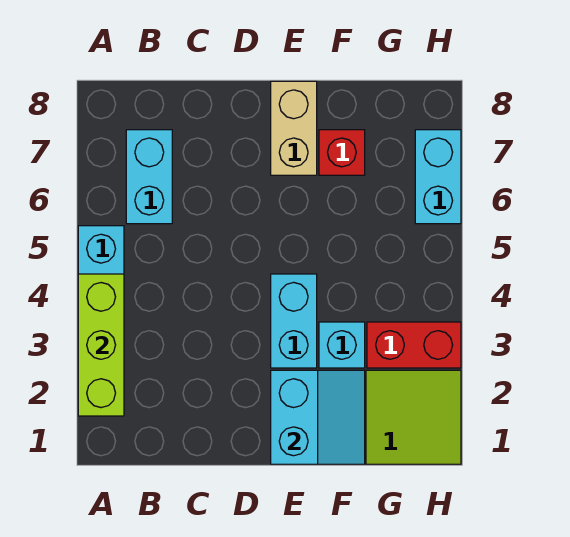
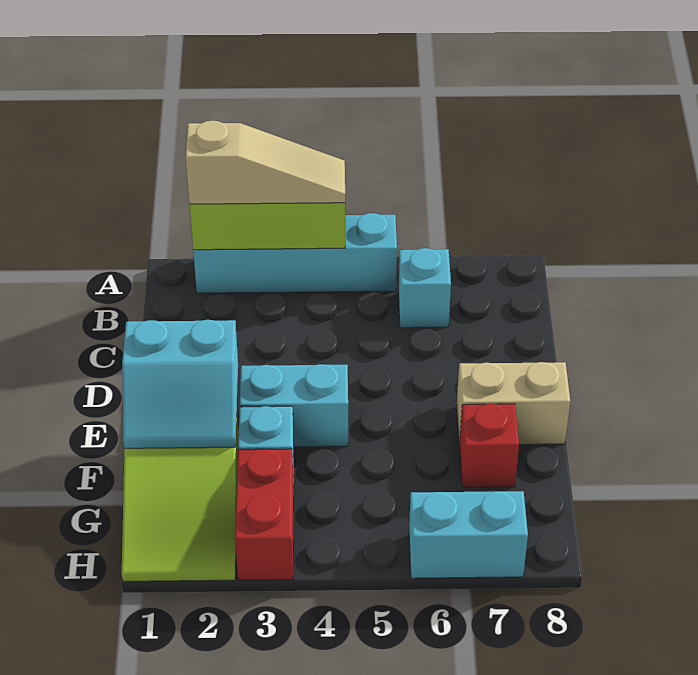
none -> tan slope A2:A4 level 3 top 2
cyan brick B6:B7 level 1 -> cyan brick B6 level 1

